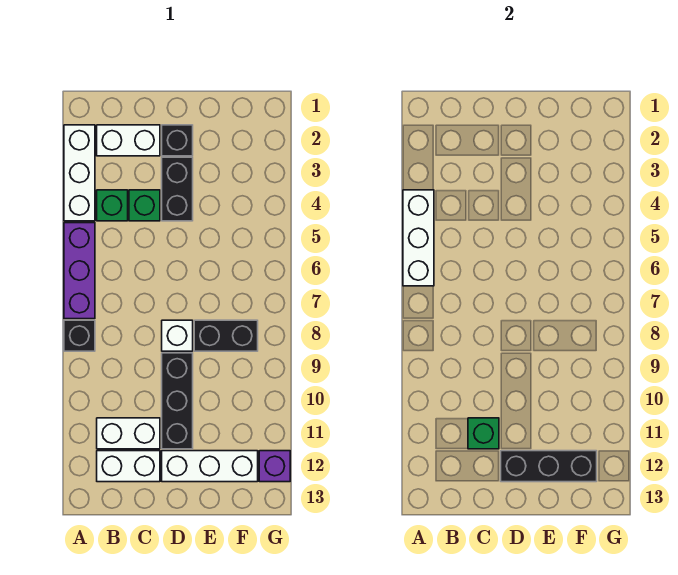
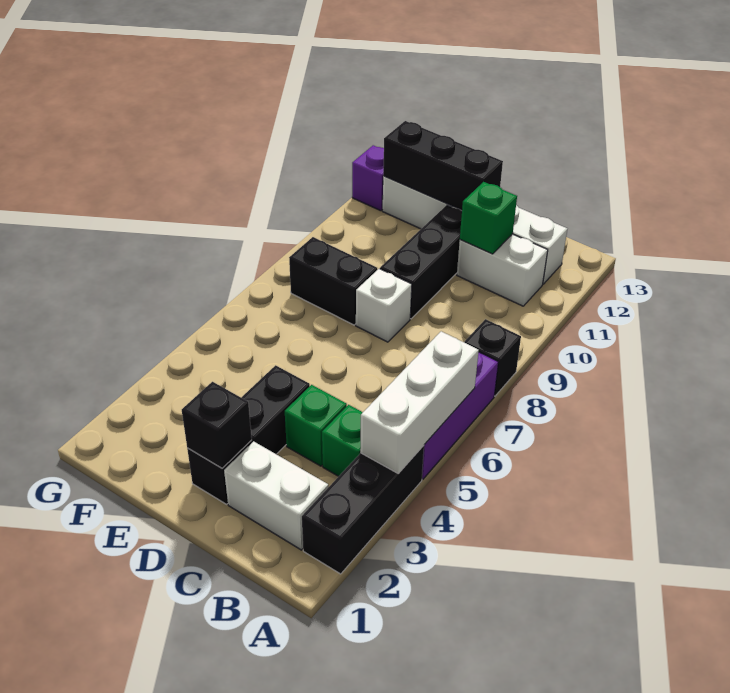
white brick A2:A4 level 1 -> black brick A2:A4 level 1
none -> black brick D2 level 2

